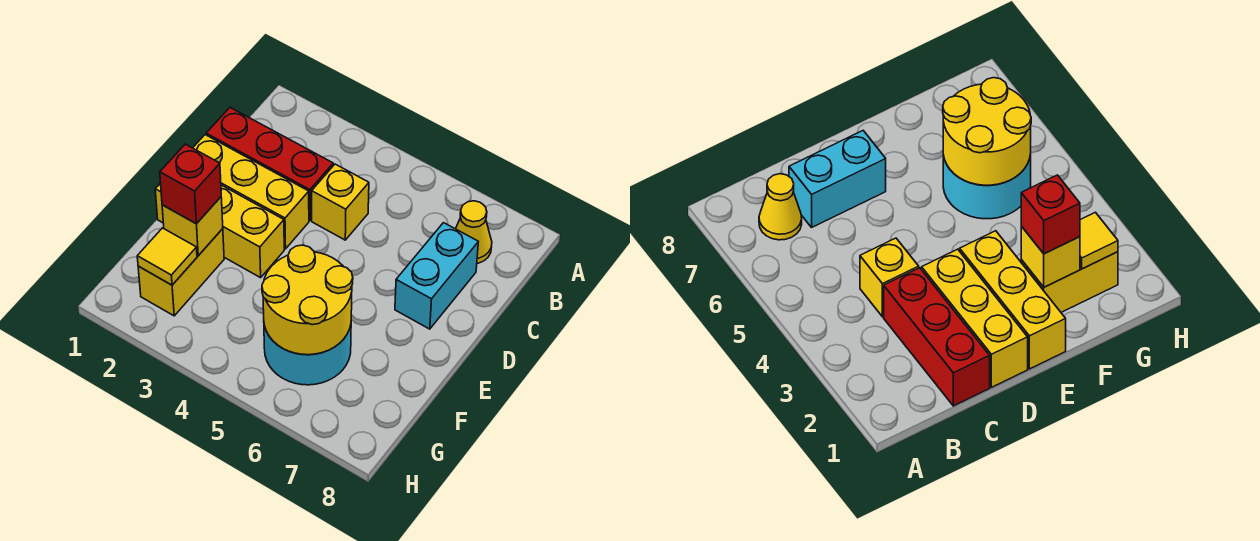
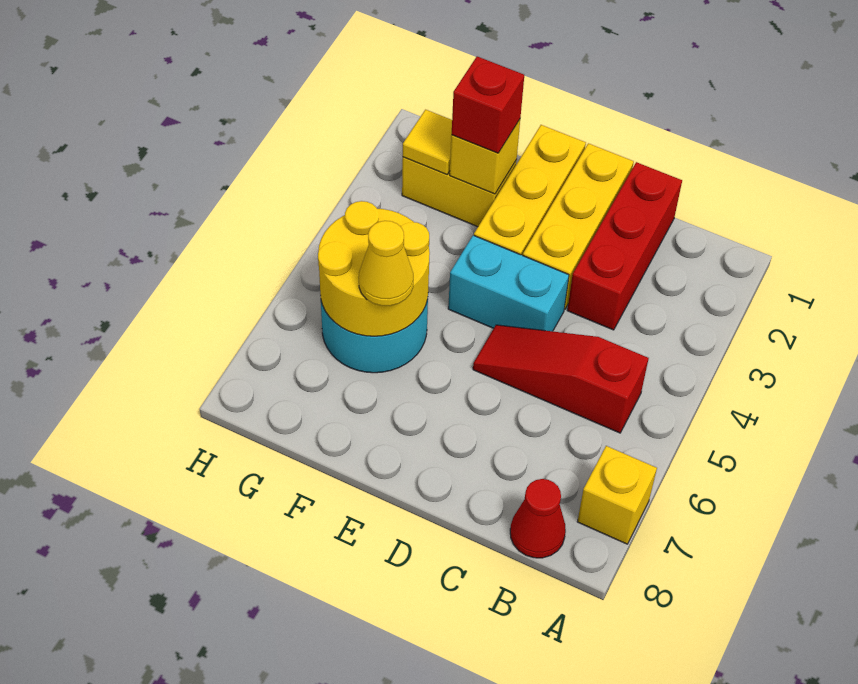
none -> red slope B5:D5 level 1 top B
yellow cone B7 level 1 -> yellow cone F6 level 3
none -> red cone B8 level 1
yellow brick C4 level 1 -> yellow brick A7 level 1
cyan brick C7:D7 level 1 -> cyan brick D4:E4 level 1

